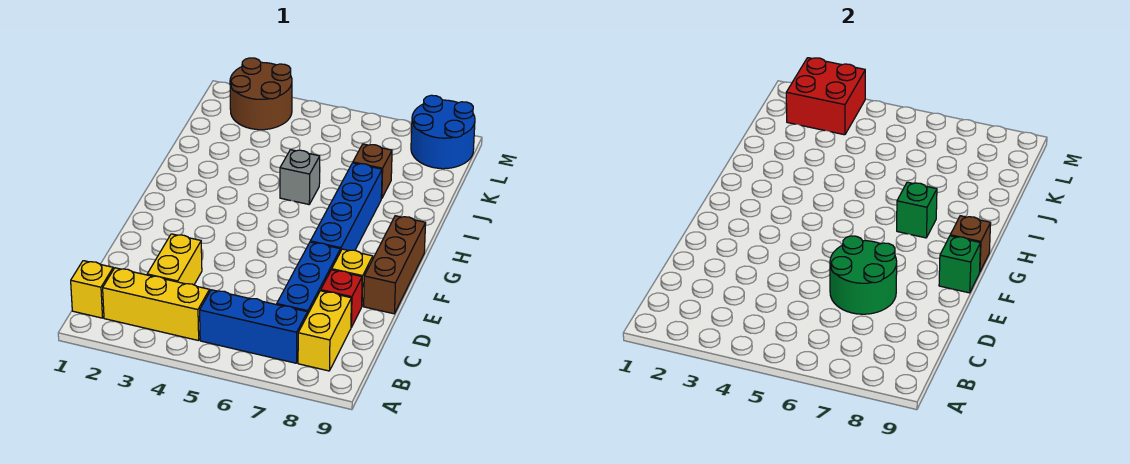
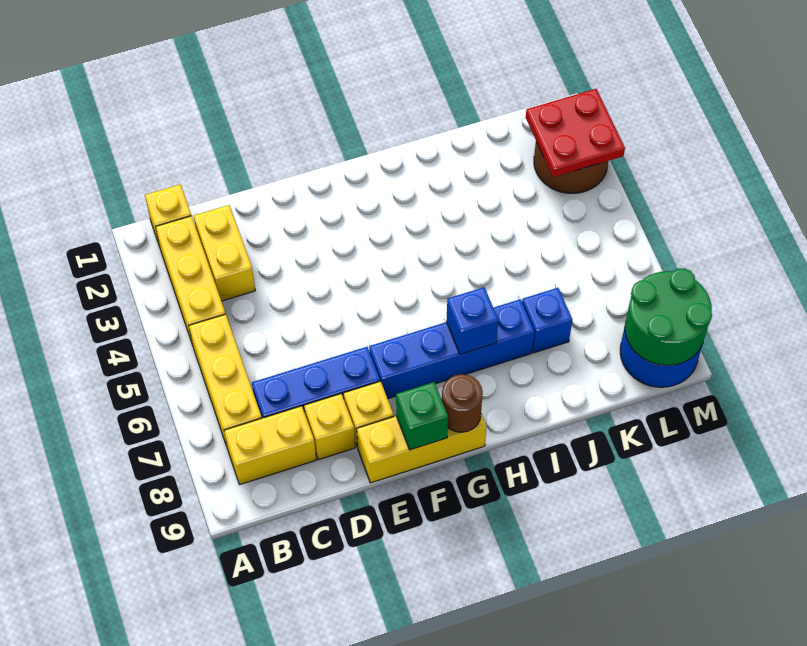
blue brick B5:B7 level 1 -> yellow brick B5:B7 level 1
yellow brick C3:D3 level 1 -> yellow brick C2:C3 level 1
green round brick D6:E7 level 2 -> green round brick L8:M9 level 2
red brick D8 level 1 -> yellow brick D8 level 1
brown brick E9:G9 level 1 -> yellow brick E9:G9 level 1
brown brick G9 level 2 -> brown round brick G9 level 2
green brick H7 level 2 -> blue brick H7 level 2
grey brick I5 level 1 -> none
brown brick J7 level 1 -> blue brick J7 level 1
red brick L2:M3 level 2 -> red plate L2:M3 level 2

